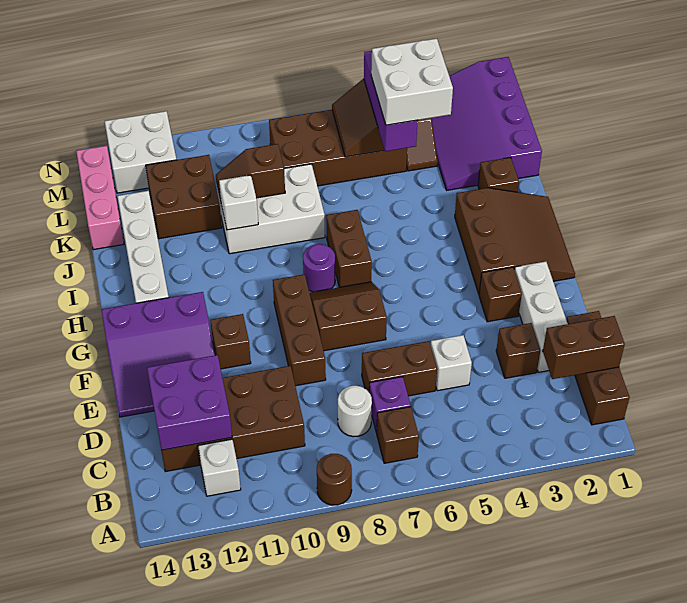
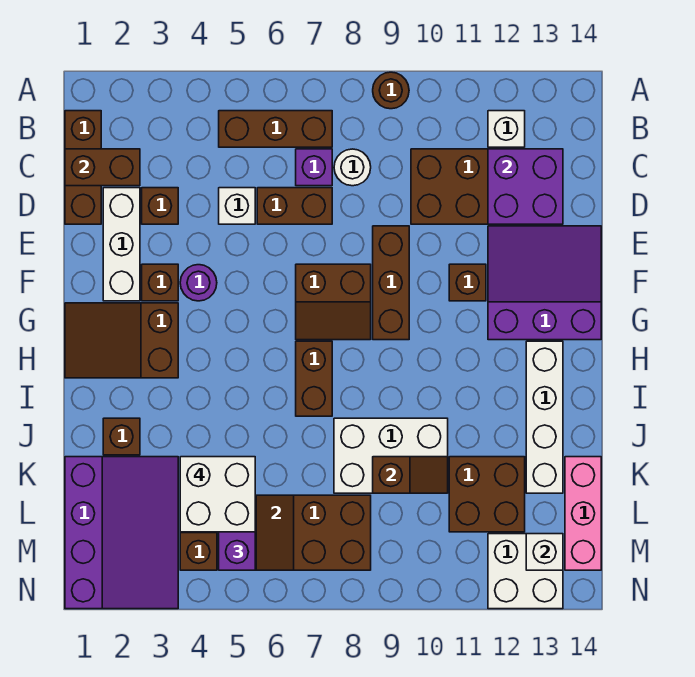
brown brick B7 level 1 -> brown brick B5:B7 level 1
brown slope G1:I3 level 1 top 3 -> brown slope G1:H3 level 1 top 3
purple round brick H8 level 1 -> purple round brick F4 level 1
white brick J10 level 2 -> white brick M13 level 2

